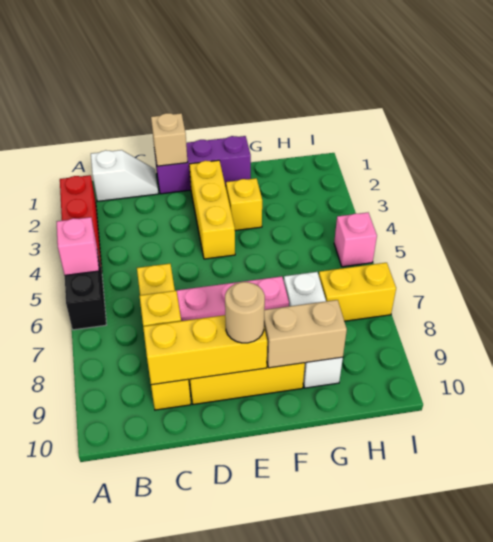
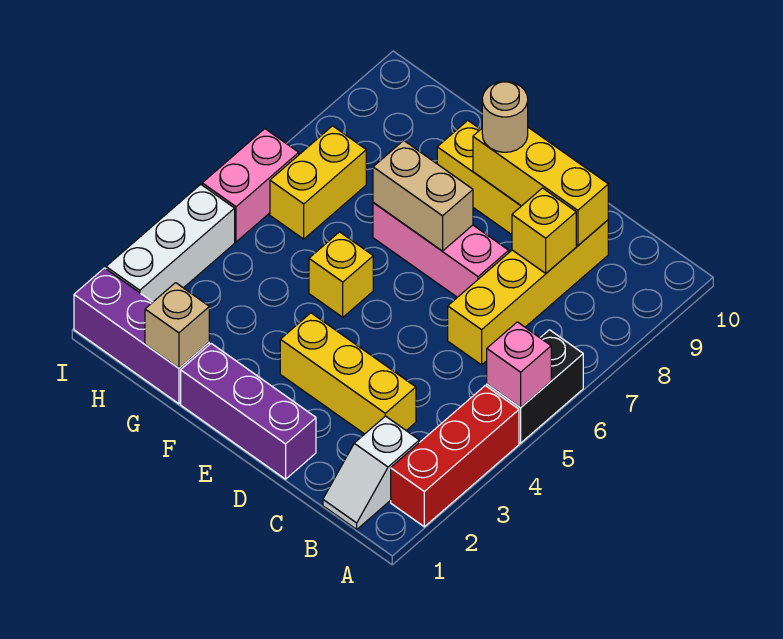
white slope B1:C1 level 1 top B -> white slope B1:B2 level 1 top 2
tan brick D1 level 2 -> tan brick G1 level 2
yellow brick E2:E4 level 1 -> yellow brick C3:E3 level 1
yellow brick F3 level 1 -> yellow brick F5 level 1
tan brick F9:G9 level 2 -> tan brick E7:F7 level 2
none -> purple brick G1:I1 level 1
white brick G7:G9 level 1 -> white brick I2:I4 level 1
yellow brick H7:I7 level 1 -> yellow brick H6:H7 level 1
pink brick I5 level 1 -> pink brick I5:I6 level 1

